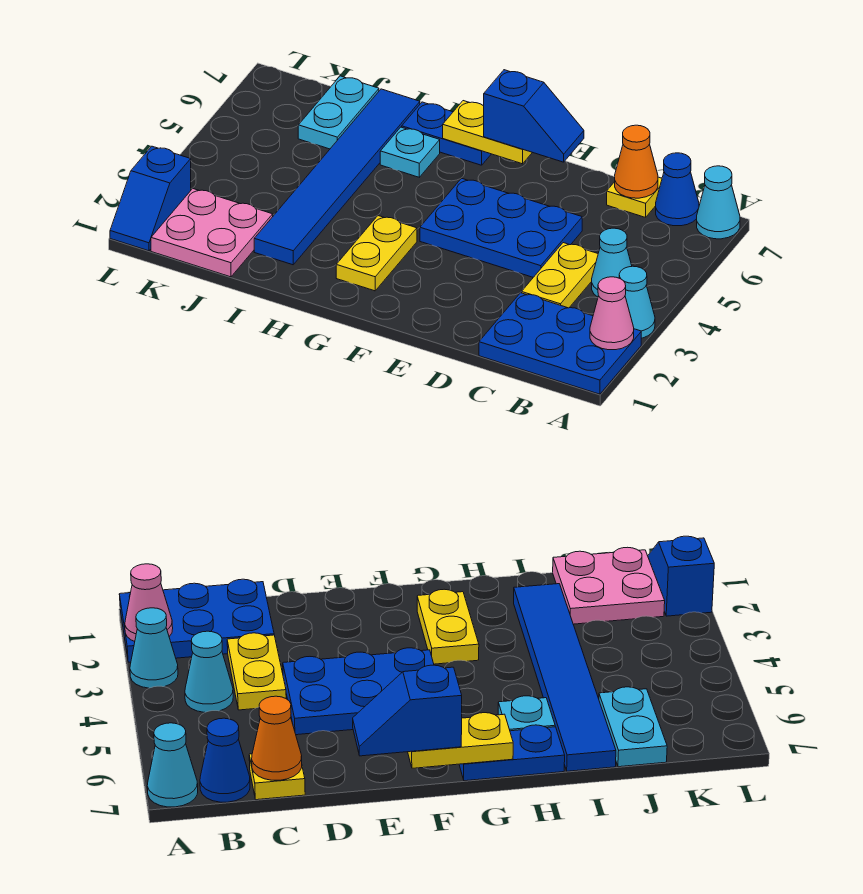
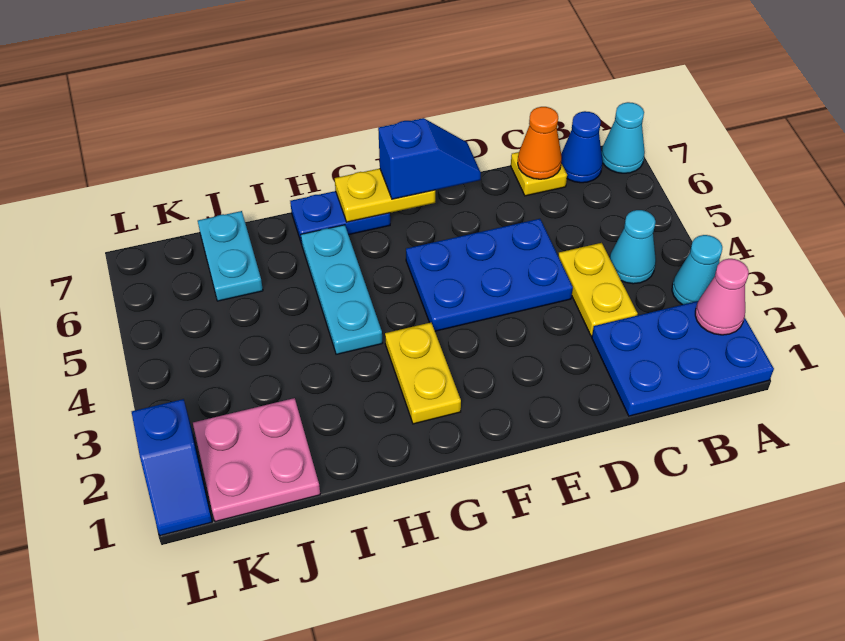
cyan plate H6 level 1 -> cyan plate H4:H6 level 1
blue tile I2:I7 level 1 -> none

